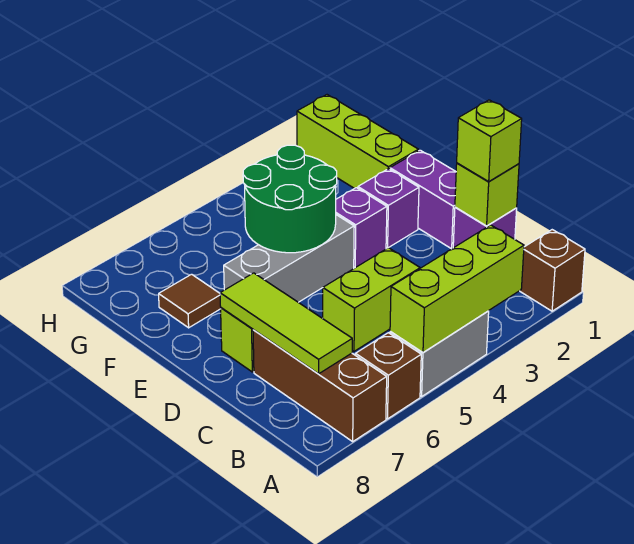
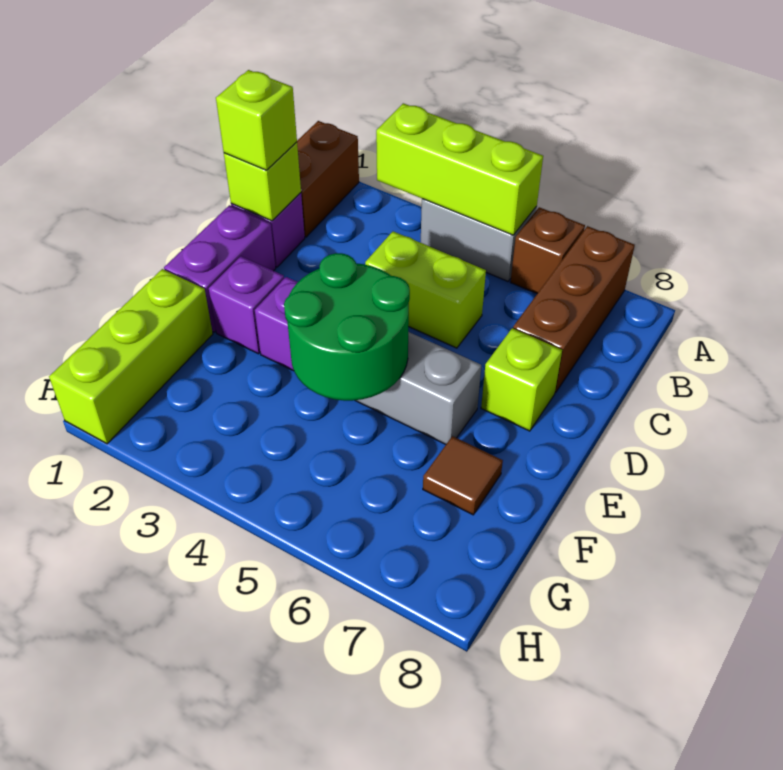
brown brick A1 level 1 -> brown brick A1:B1 level 1
lime tile B7:D7 level 2 -> none

